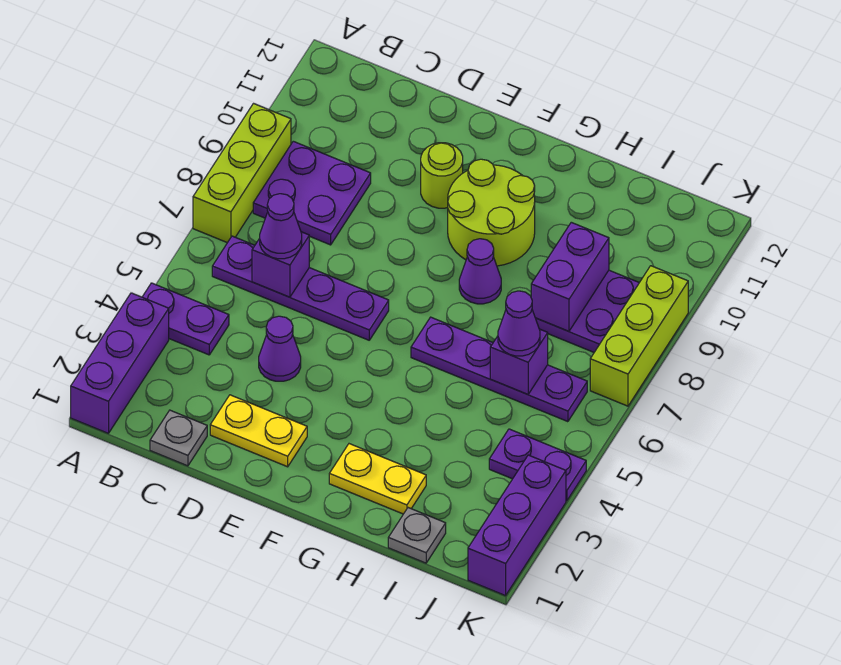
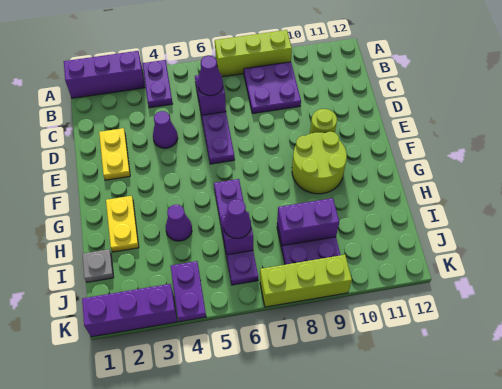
grey plate C1 level 1 -> none
purple cone G8 level 1 -> purple cone H4 level 1

